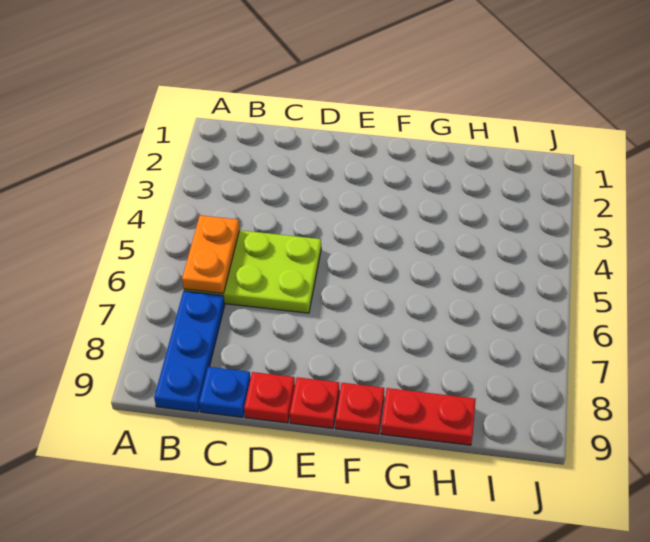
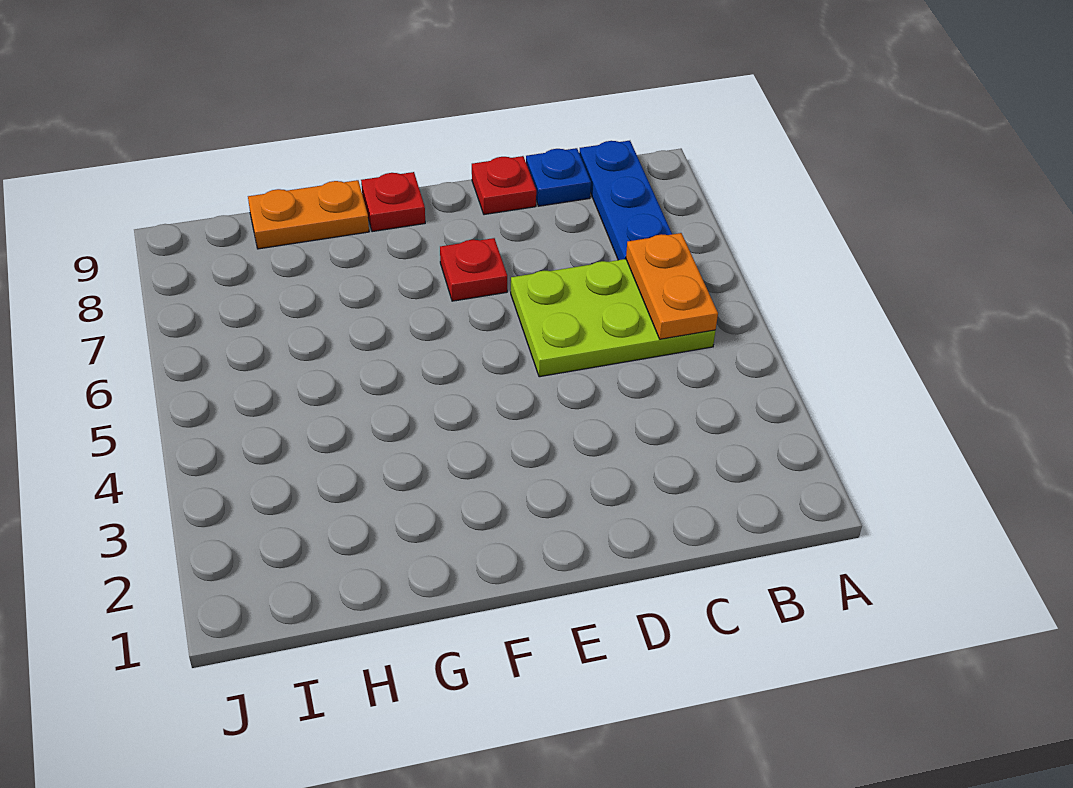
red plate E9 level 1 -> red plate E7 level 1
red plate G9:H9 level 1 -> orange plate G9:H9 level 1

